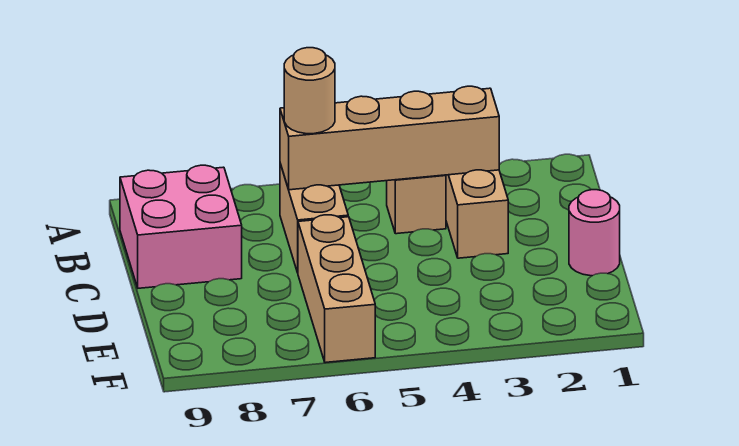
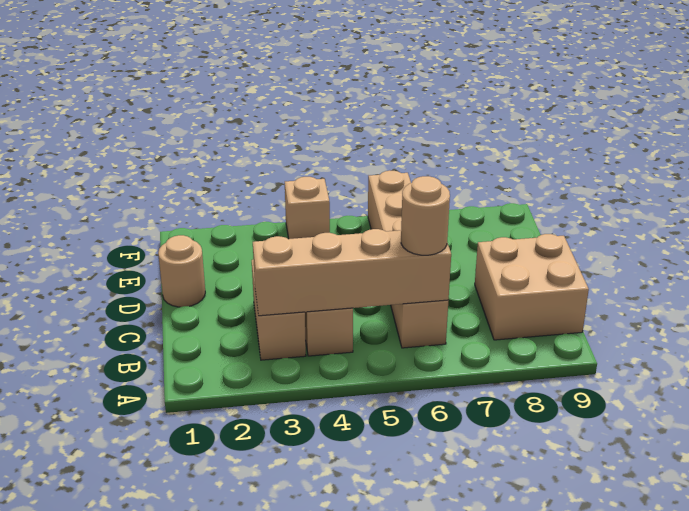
pink brick B8:C9 level 1 -> tan brick B8:C9 level 1
pink round brick D1 level 1 -> tan round brick D1 level 1
none -> tan brick F4 level 1

